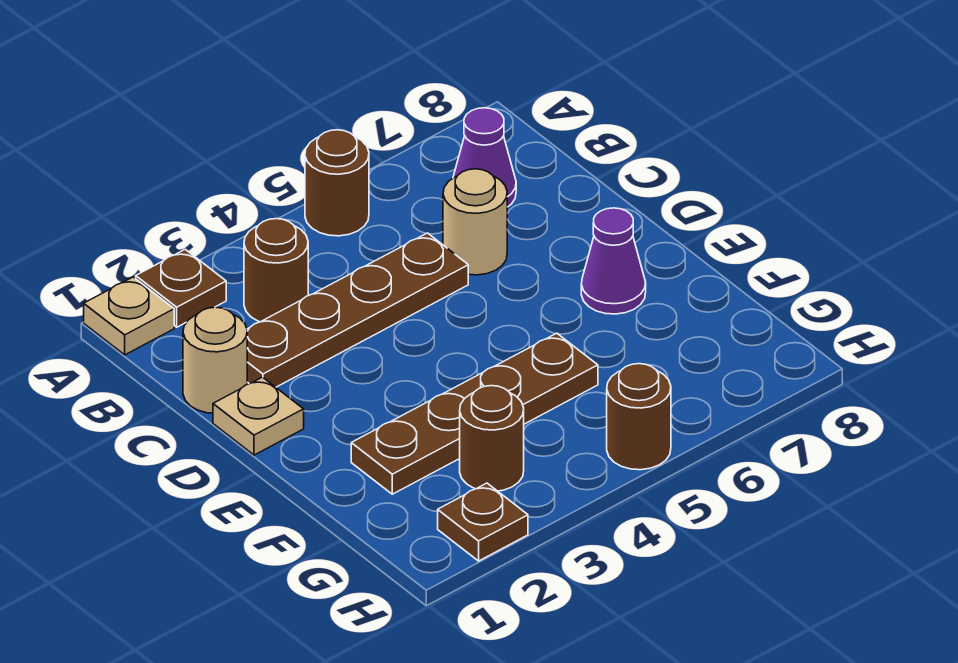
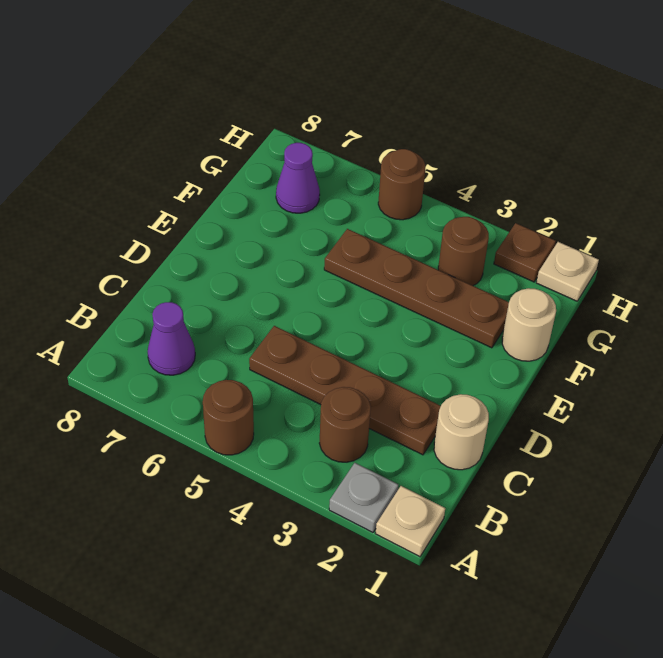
brown plate A2 level 1 -> grey plate A2 level 1
tan round brick C6 level 1 -> tan round brick F1 level 1
tan plate D1 level 1 -> tan plate H1 level 1
purple cone E7 level 1 -> purple cone G7 level 1

